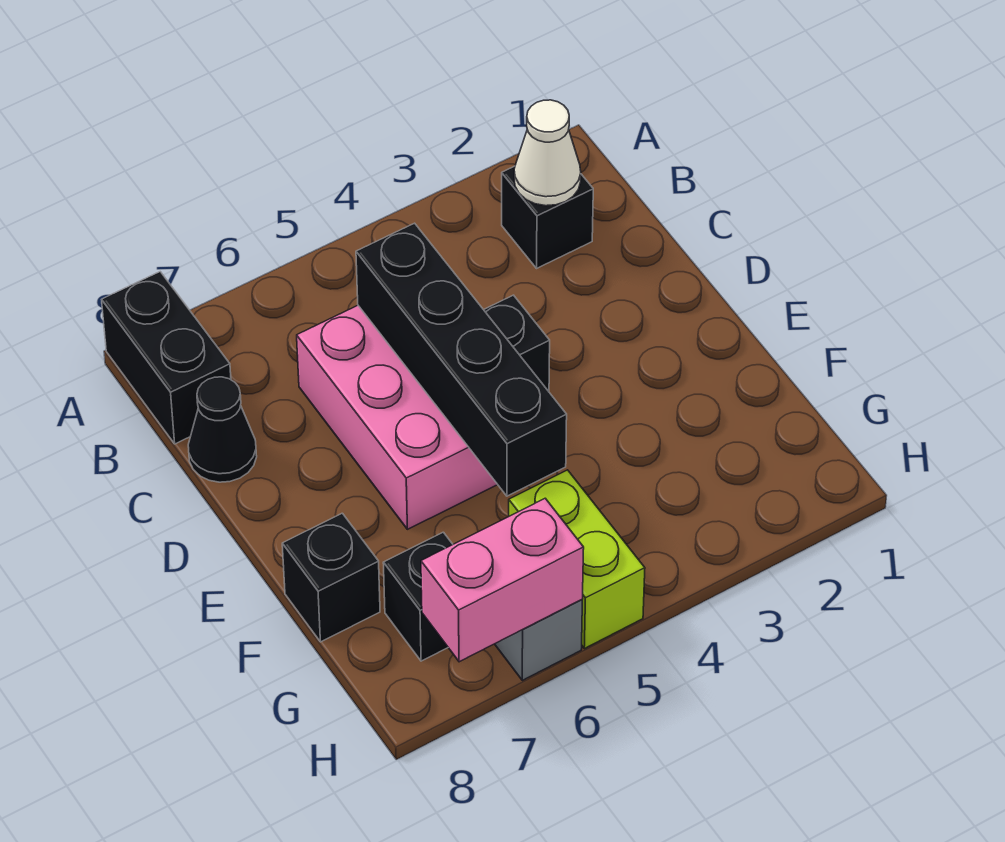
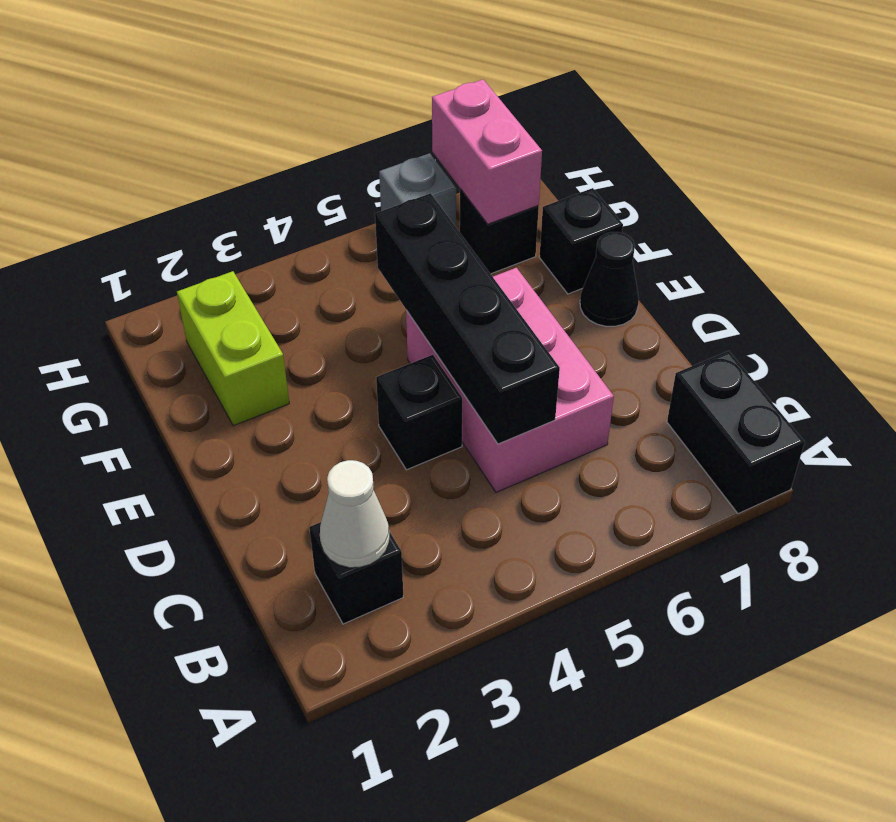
black cone C8 level 1 -> black cone E8 level 1
lime brick G5:H5 level 1 -> lime brick F2:G2 level 1
pink brick H6:H7 level 2 -> pink brick G7:H7 level 2

